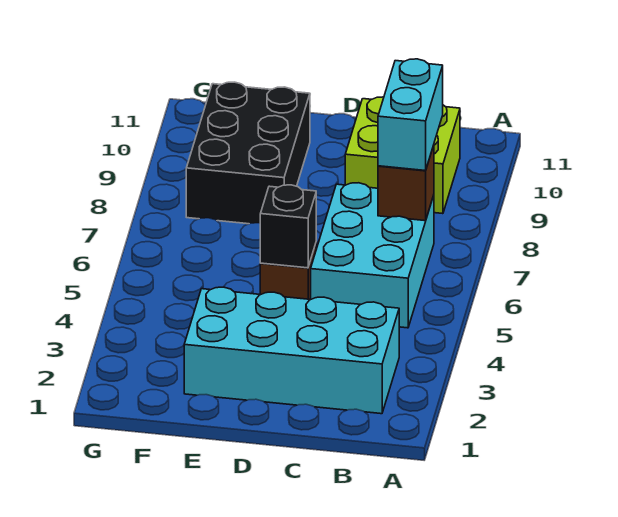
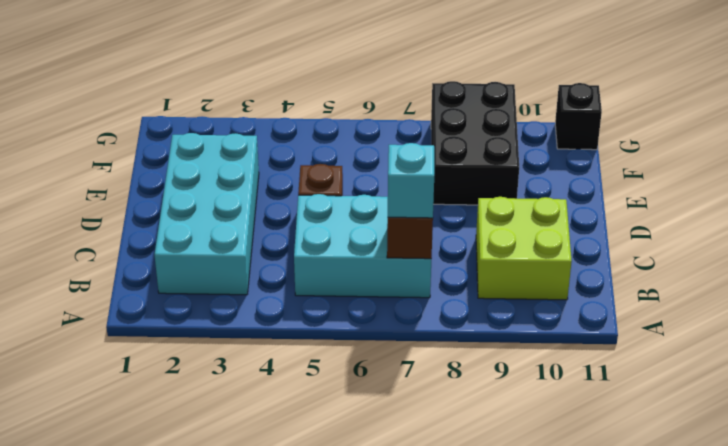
cyan brick B7:B8 level 3 -> cyan brick B7 level 3
black brick D5 level 2 -> black brick G11 level 1
black brick E8:F10 level 1 -> black brick E8:G9 level 1

